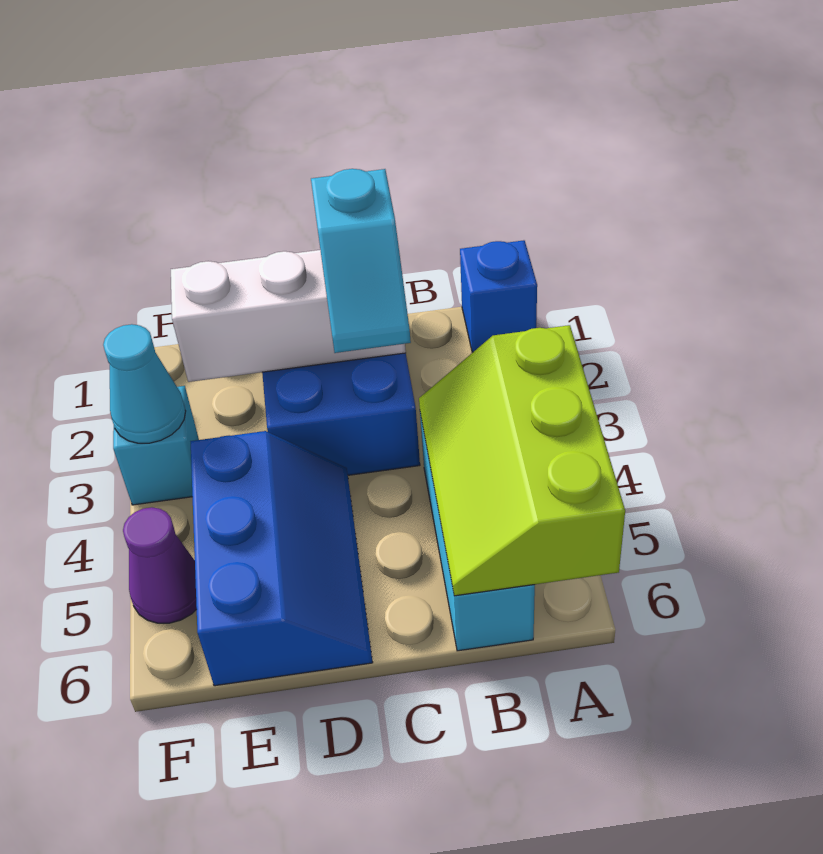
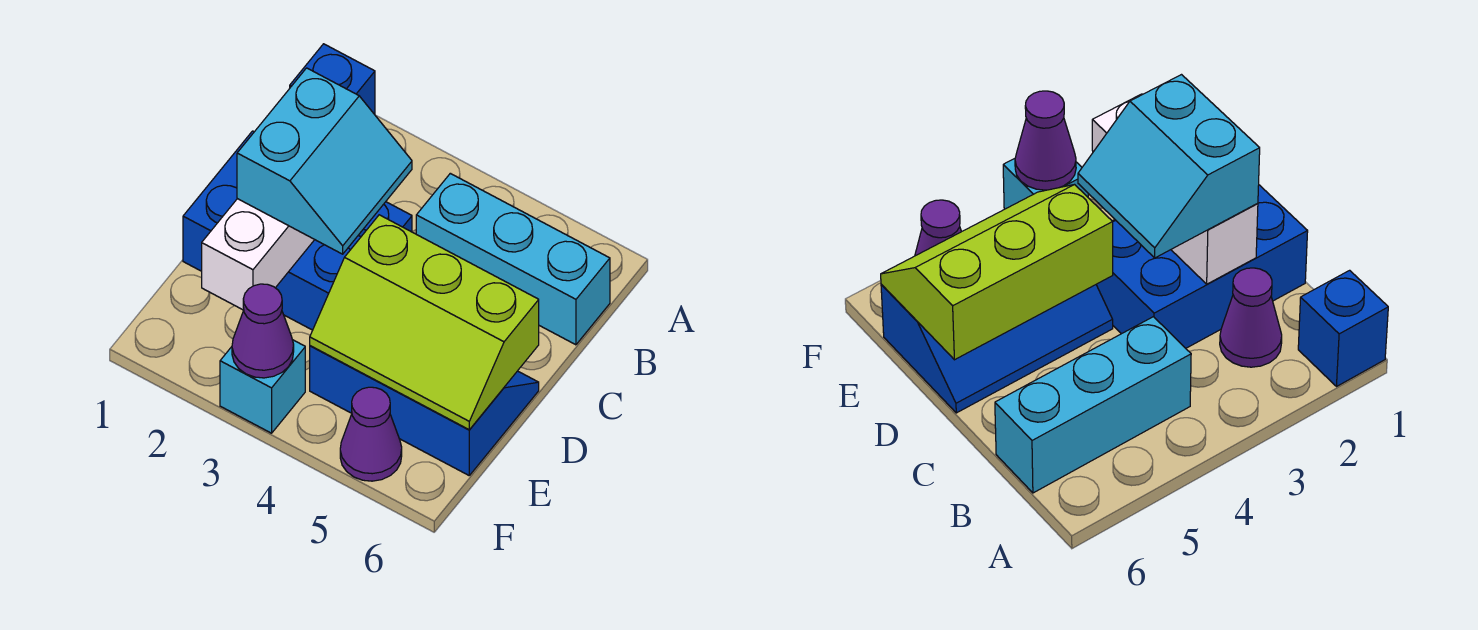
lime slope A4:B6 level 2 top A -> lime slope D4:E6 level 2 top D
none -> purple cone B2 level 1
cyan slope C2:C3 level 3 top 2 -> cyan slope C2:D3 level 3 top 2
cyan cone F3 level 2 -> purple cone F3 level 2

